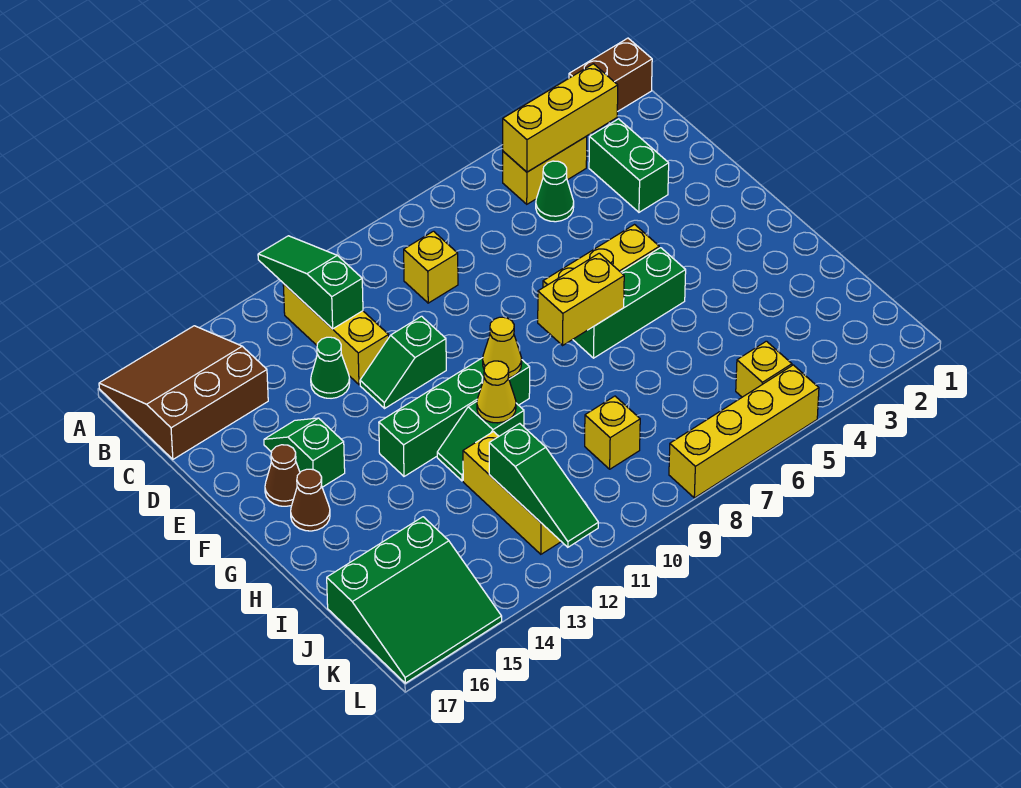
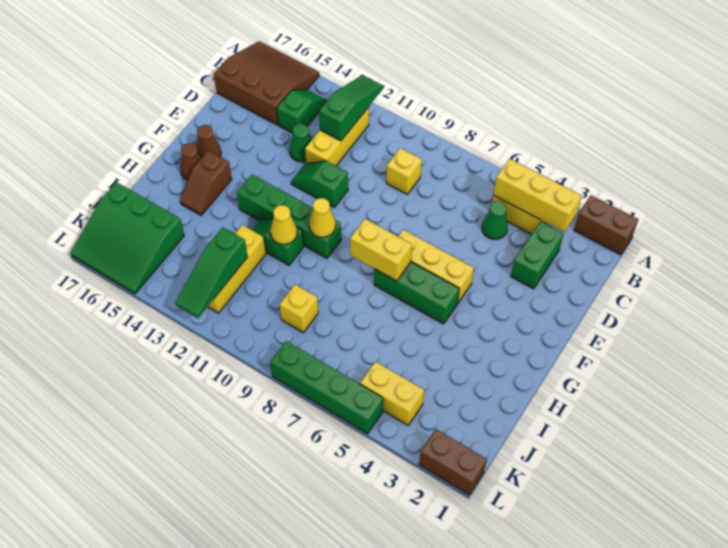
green slope E15:F15 level 1 top F -> green slope B14:C14 level 1 top C
none -> brown slope G15:H15 level 1 top G
yellow brick K5 level 1 -> yellow brick K4:K5 level 1
none -> brown brick L1:L2 level 1
yellow brick L5:L8 level 1 -> green brick L5:L8 level 1

